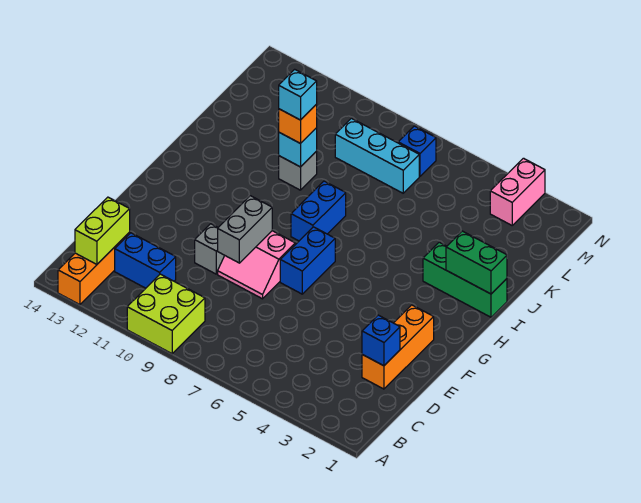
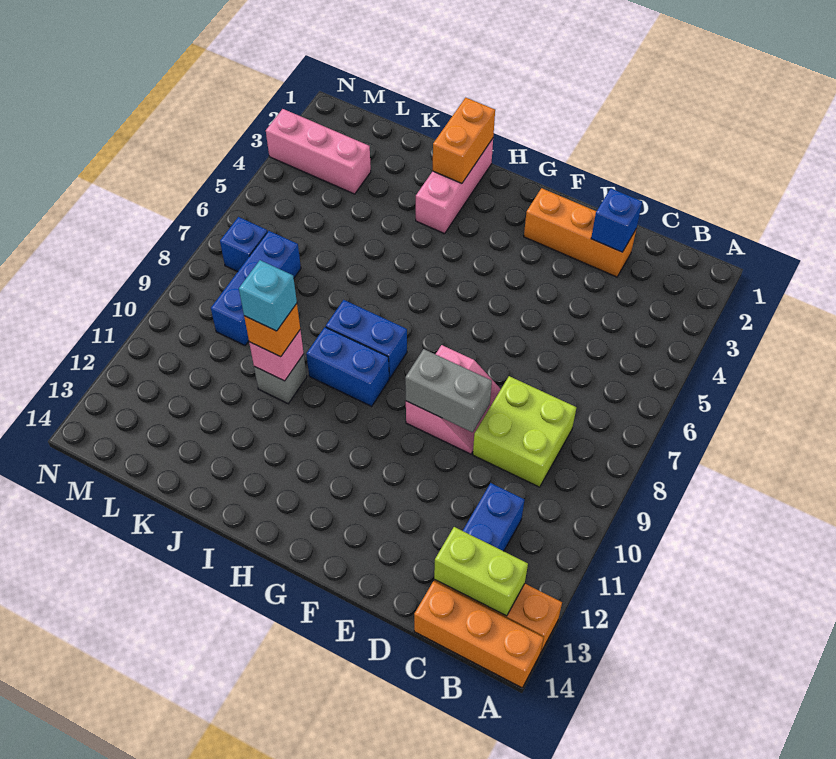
lime brick A9:B10 level 1 -> lime brick C8:D9 level 1
none -> orange brick A14:C14 level 1
grey brick E10 level 1 -> none
blue brick F7:G7 level 1 -> blue brick H9:I9 level 1
green brick I1:I3 level 1 -> pink brick I1:I3 level 1
green brick I1:I2 level 2 -> orange brick I1:I2 level 2
cyan brick J10 level 2 -> pink brick J10 level 2
cyan brick L7:L9 level 1 -> blue brick L7:L9 level 1
pink brick M3:N3 level 1 -> pink brick L3:N3 level 1

